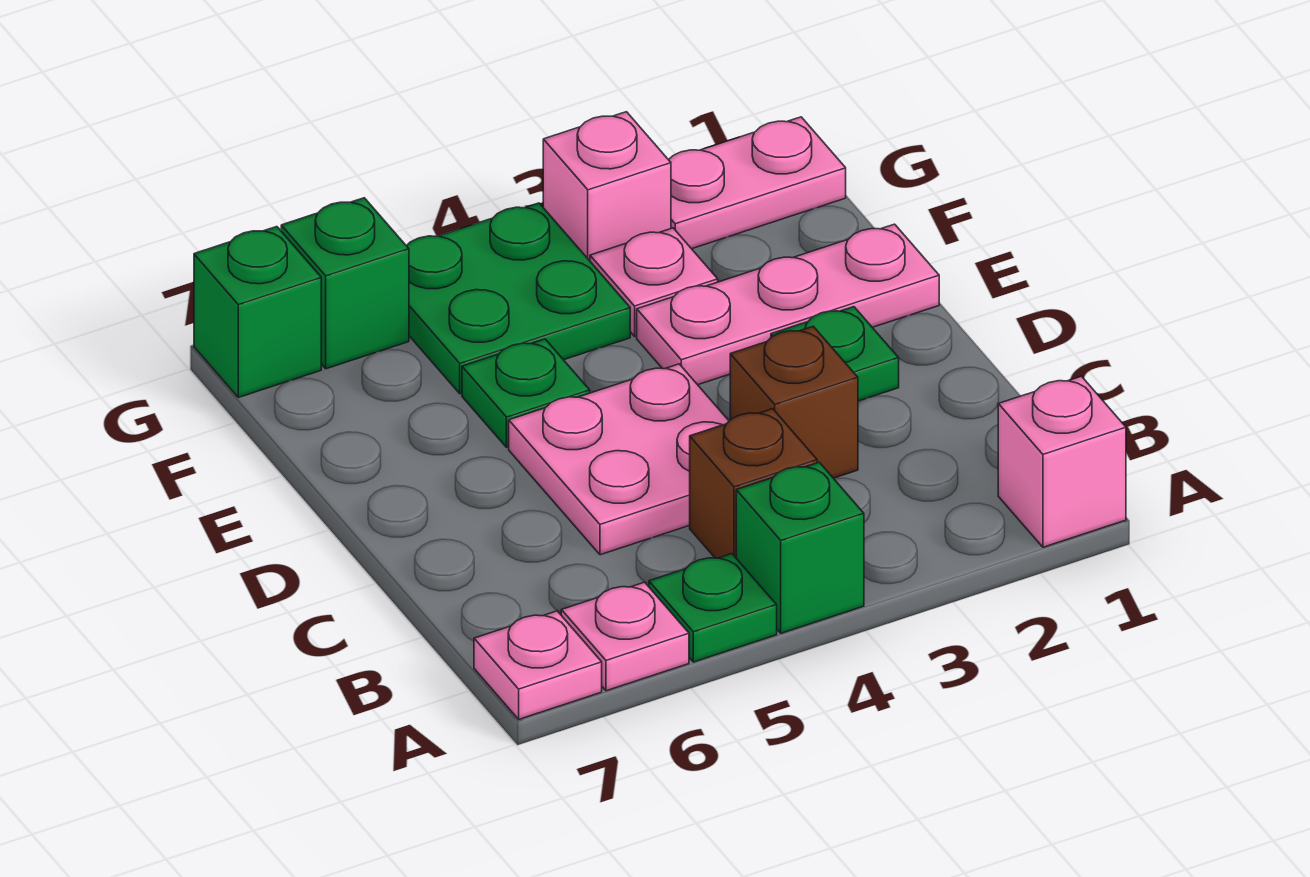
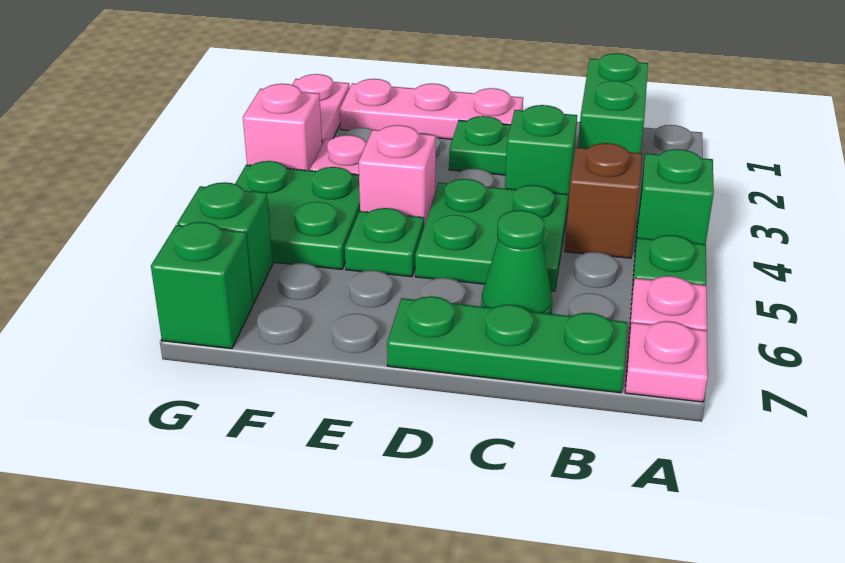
pink brick A1 level 1 -> pink brick E4 level 1
none -> green brick B1:B2 level 1
none -> green plate B7:D7 level 1
brown brick C3 level 1 -> green brick C3 level 1
pink plate C4:D5 level 1 -> green plate C4:D5 level 1
none -> green cone C6 level 1
pink plate E1:E3 level 1 -> pink plate D1:F1 level 1

